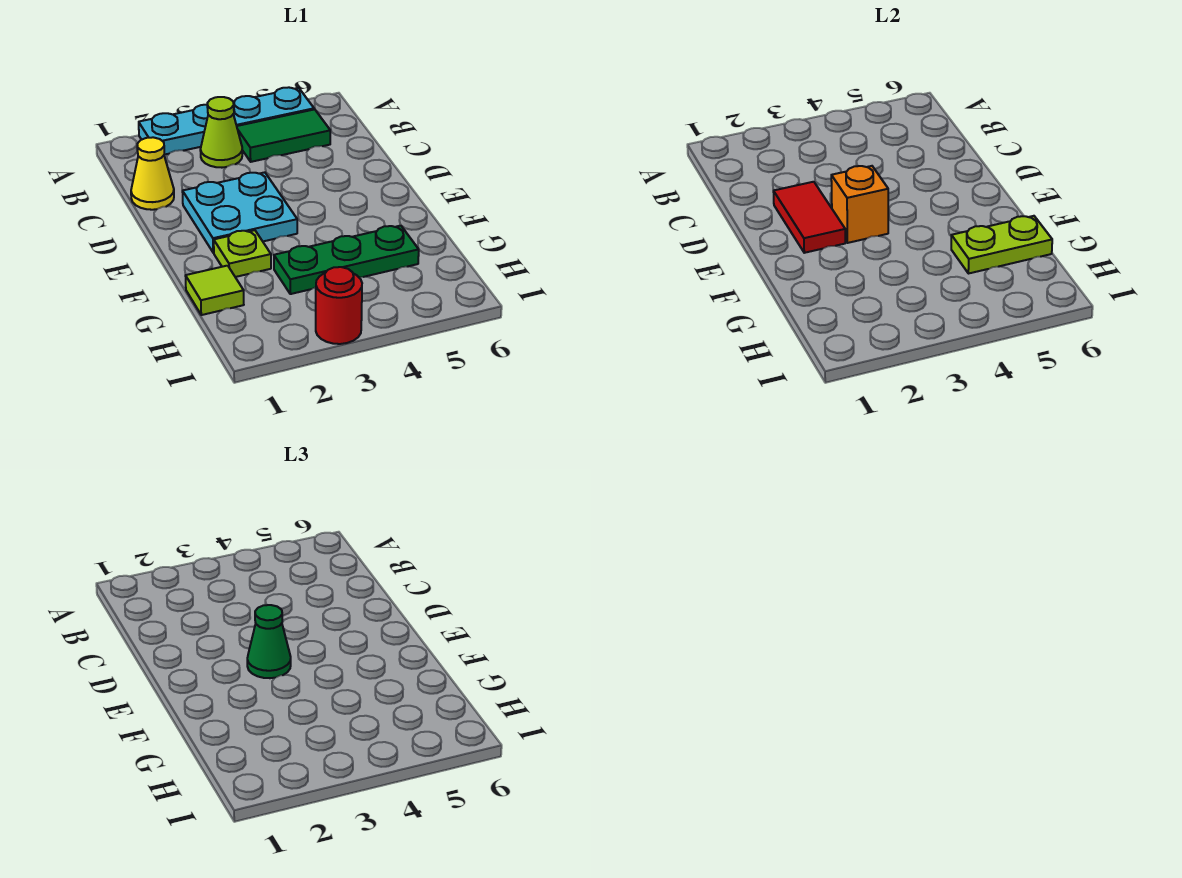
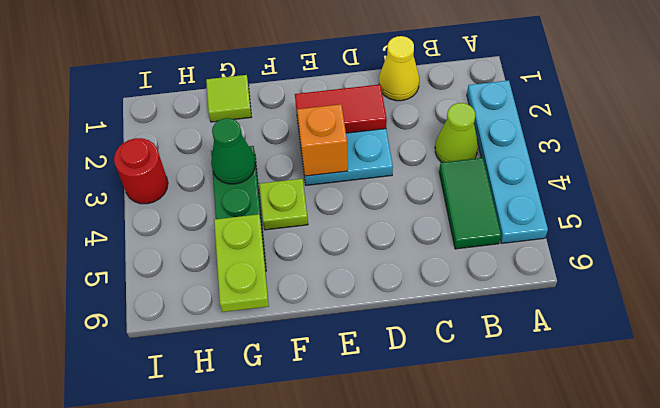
green cone E3 level 3 -> green cone G3 level 2
lime plate F2 level 1 -> lime plate F4 level 1

